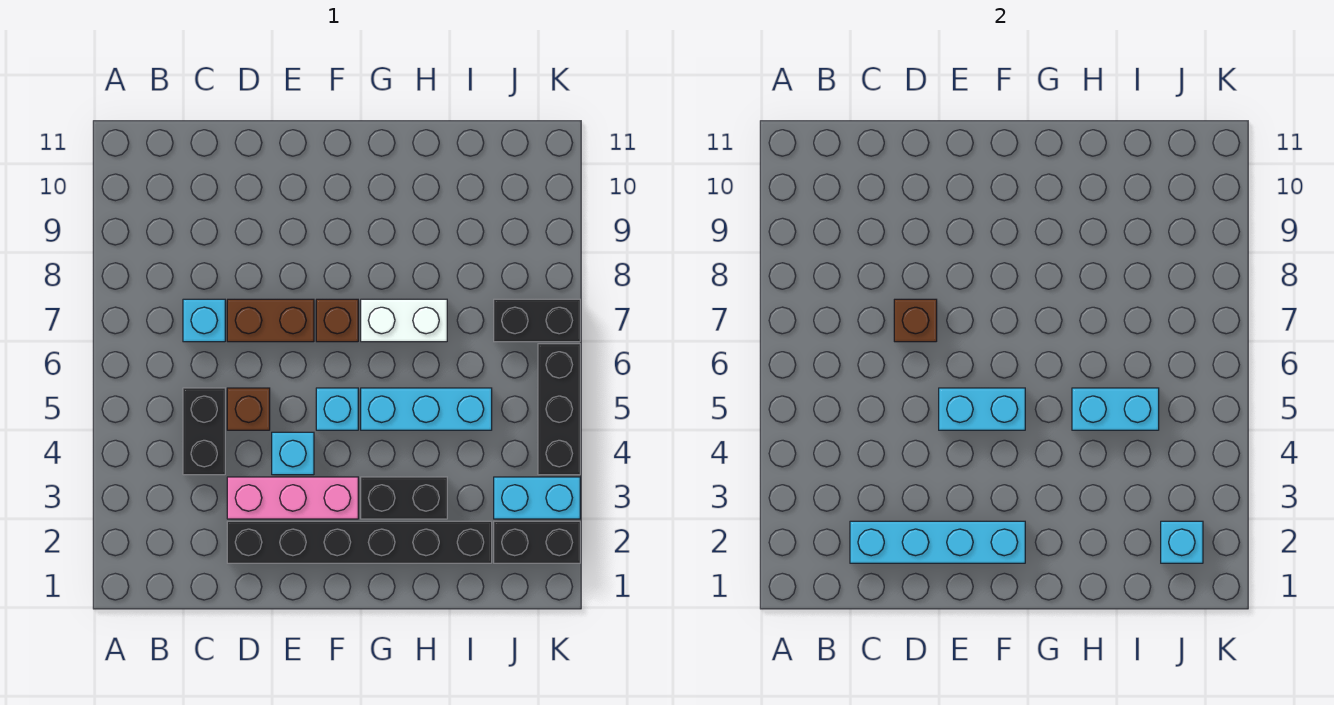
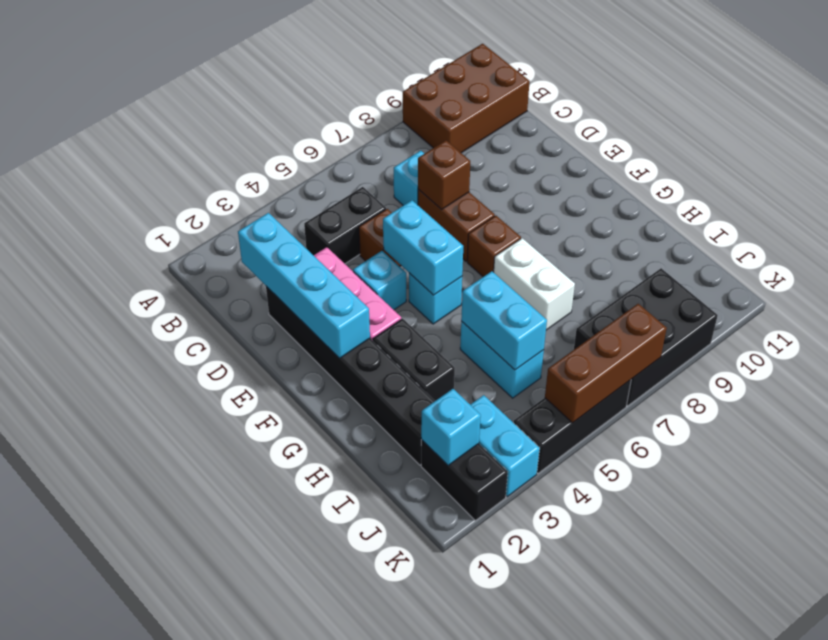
none -> brown brick A9:B11 level 1
cyan brick G5:I5 level 1 -> cyan brick H5:I5 level 1
black brick J7:K7 level 1 -> black brick J7:K9 level 1
none -> brown brick K5:K7 level 2

